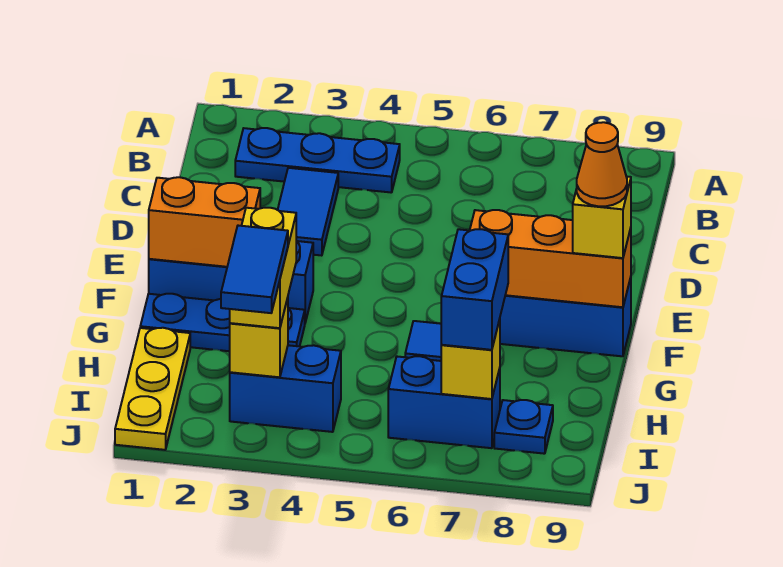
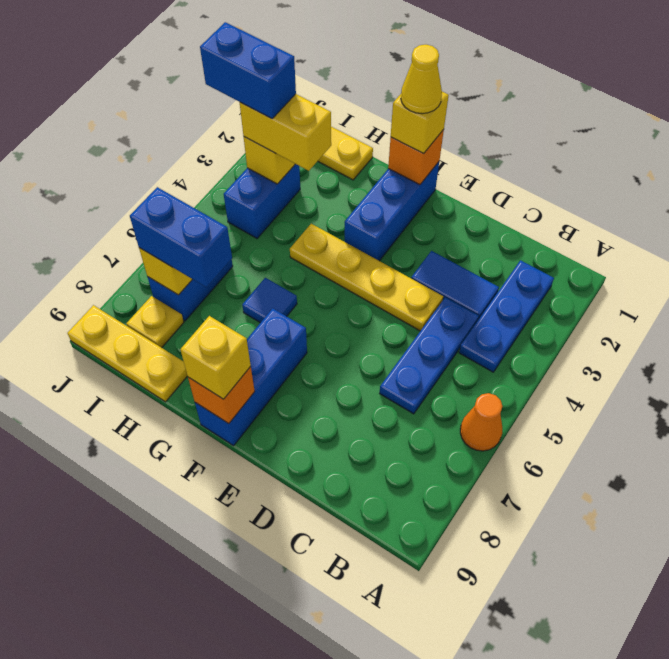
none -> yellow plate D4:G4 level 1
orange brick F1:F2 level 2 -> orange brick F1 level 2
none -> yellow brick F1 level 3
none -> yellow cone F1 level 4
orange brick F7:F9 level 2 -> orange brick F9 level 2
orange cone F9 level 4 -> orange cone A6 level 1
blue plate G1:G3 level 1 -> blue plate C4:C6 level 1
none -> yellow plate H9:J9 level 1
blue tile I3:J3 level 4 -> blue brick I3:J3 level 4
blue plate I8 level 1 -> yellow plate I8 level 1

